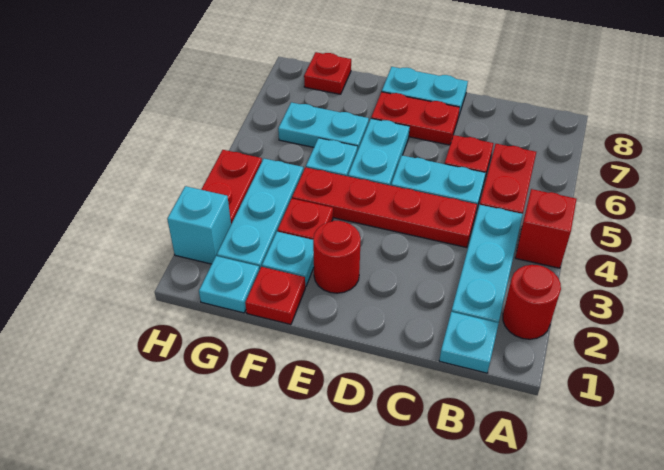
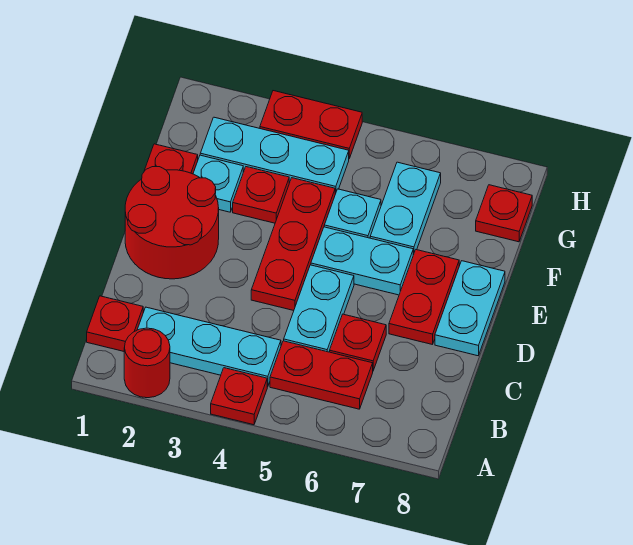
red brick A4 level 1 -> red plate A4 level 1
cyan plate B1 level 1 -> red plate B1 level 1
red plate C4:F4 level 1 -> red plate D4:F4 level 1
red round brick E2 level 1 -> red round brick D1:E2 level 1
cyan plate G1 level 1 -> none
cyan brick H2 level 1 -> none

